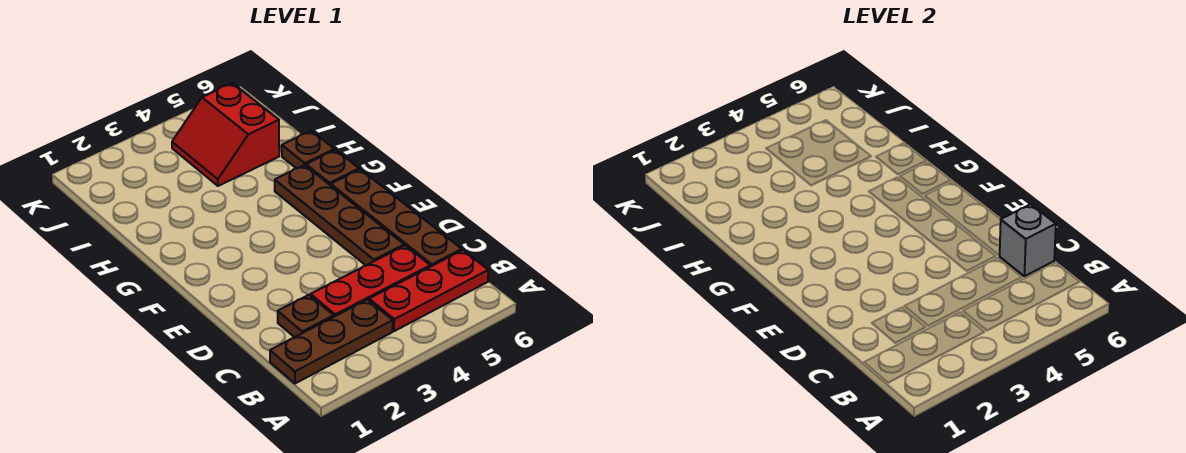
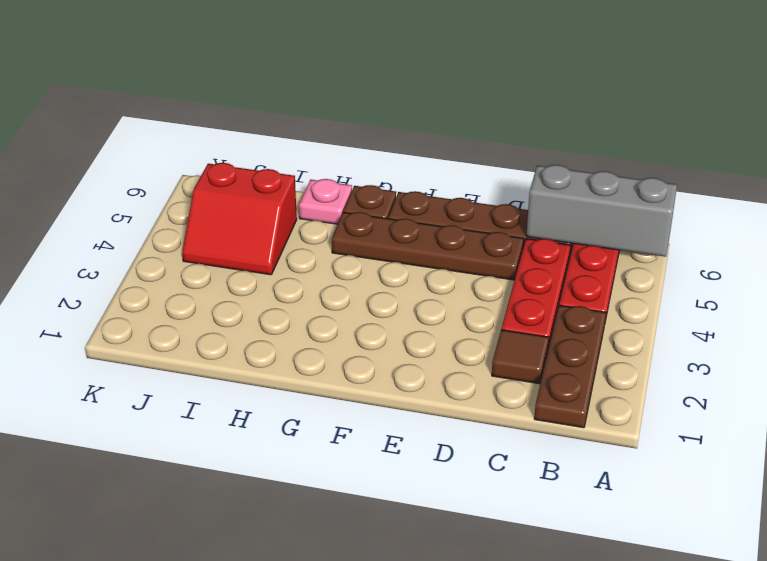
brown plate C2 level 1 -> brown tile C2 level 1
grey brick C6 level 2 -> grey brick A6:C6 level 2
brown plate H6 level 1 -> pink plate H6 level 1

